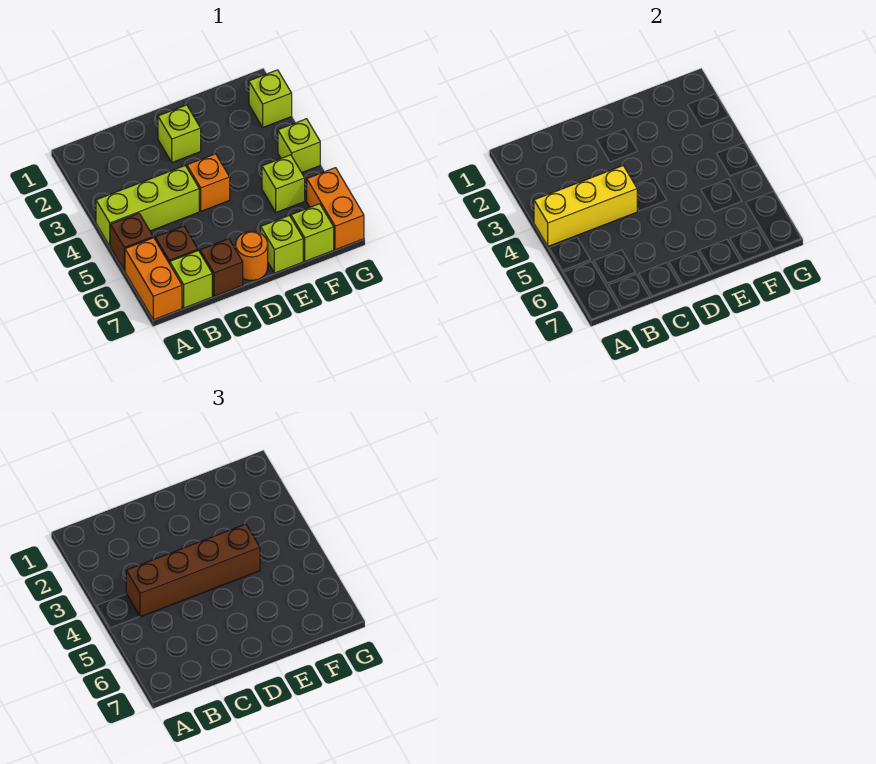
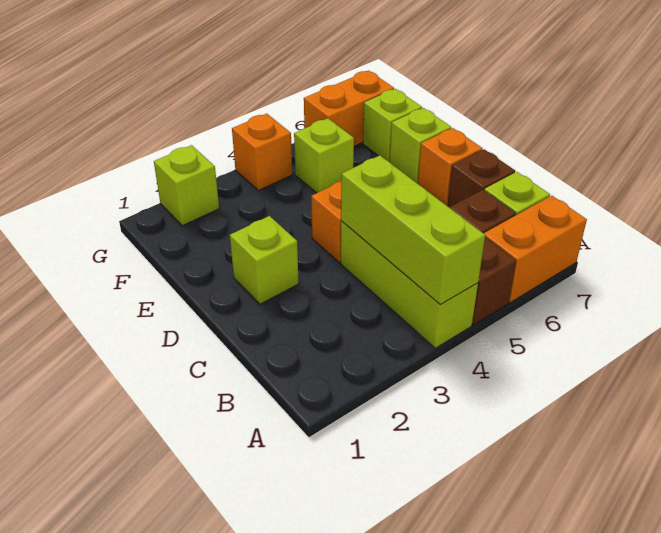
yellow brick A4:C4 level 2 -> lime brick A4:C4 level 2
brown brick B4:E4 level 3 -> none
orange round brick D7 level 1 -> orange brick D7 level 1
lime brick G4 level 1 -> orange brick G4 level 1

